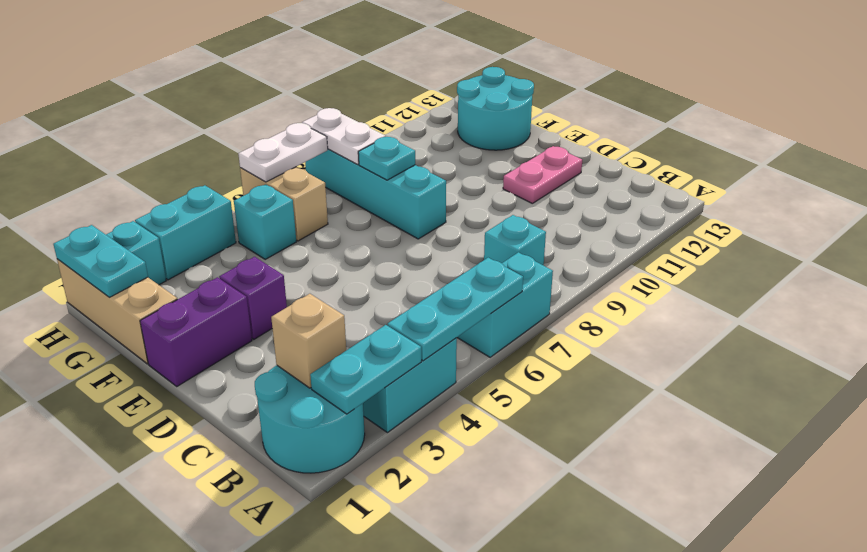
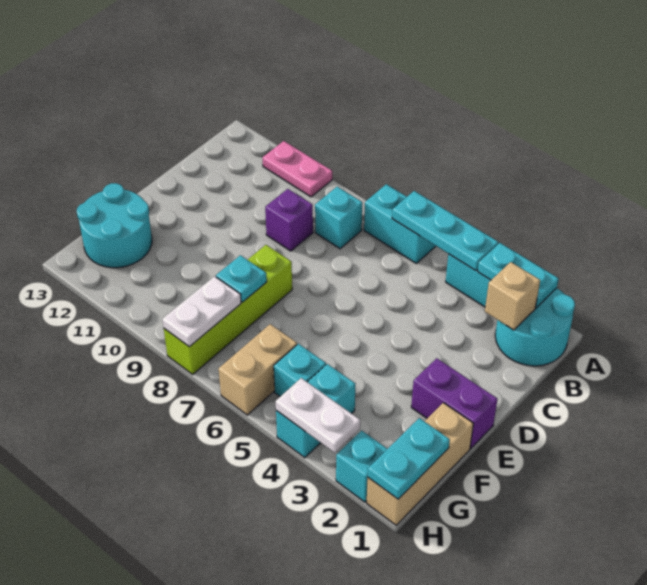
pink plate D11:D12 level 1 -> pink plate A10:A11 level 1
purple brick E3 level 1 -> purple brick C9 level 1
cyan brick E8:H8 level 1 -> lime brick E8:H8 level 1
cyan brick H3:H4 level 1 -> cyan brick G4:H4 level 1
white plate H6:H7 level 2 -> white plate H3:H4 level 2

